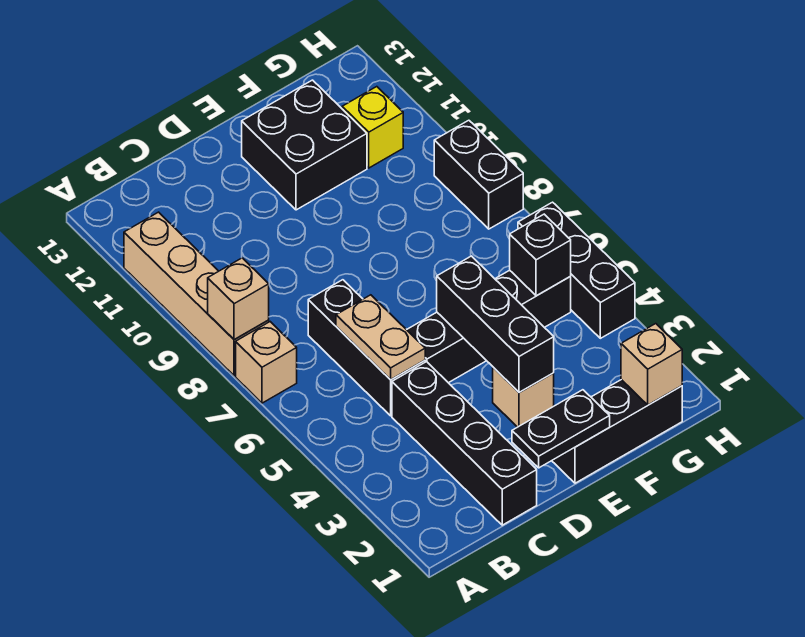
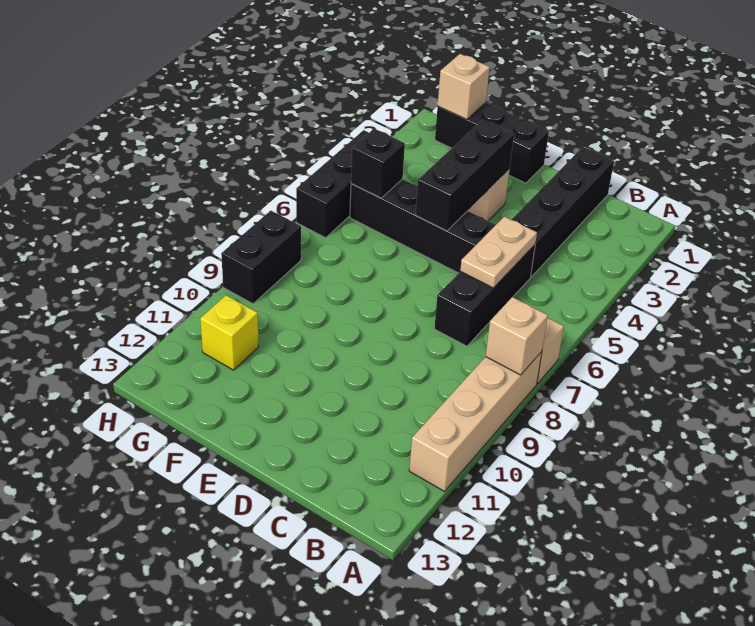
black plate D1:E1 level 2 -> none
black brick E11:F12 level 1 -> none

